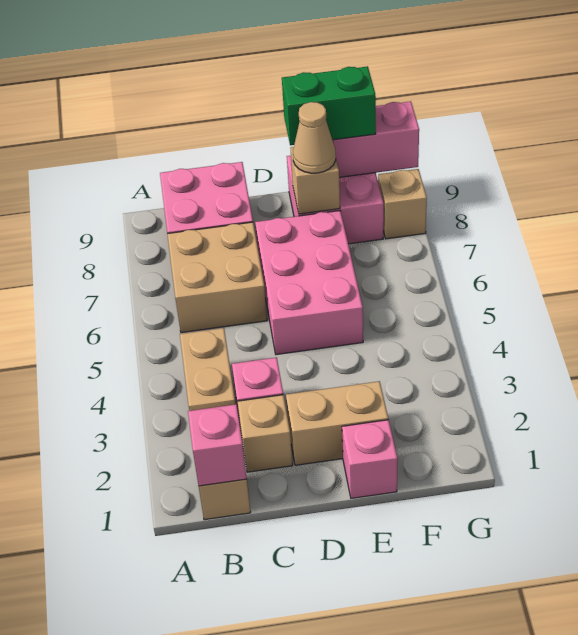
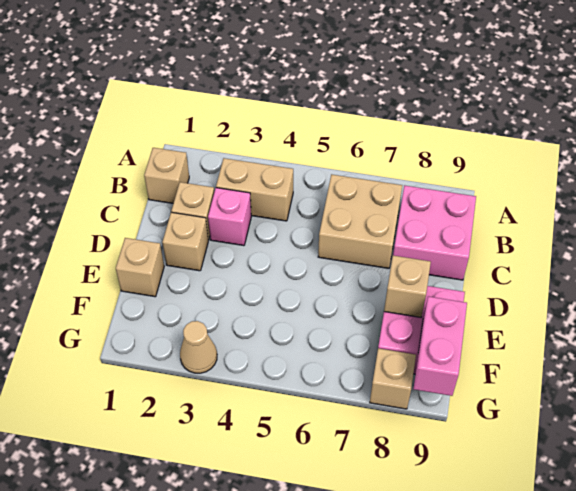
pink brick B1 level 2 -> none
tan brick D2:E2 level 1 -> tan brick D2 level 1
pink brick D5:E7 level 1 -> none
pink brick E1 level 1 -> tan brick E1 level 1
tan cone E8 level 3 -> tan cone G3 level 1
green brick E9:F9 level 3 -> none

